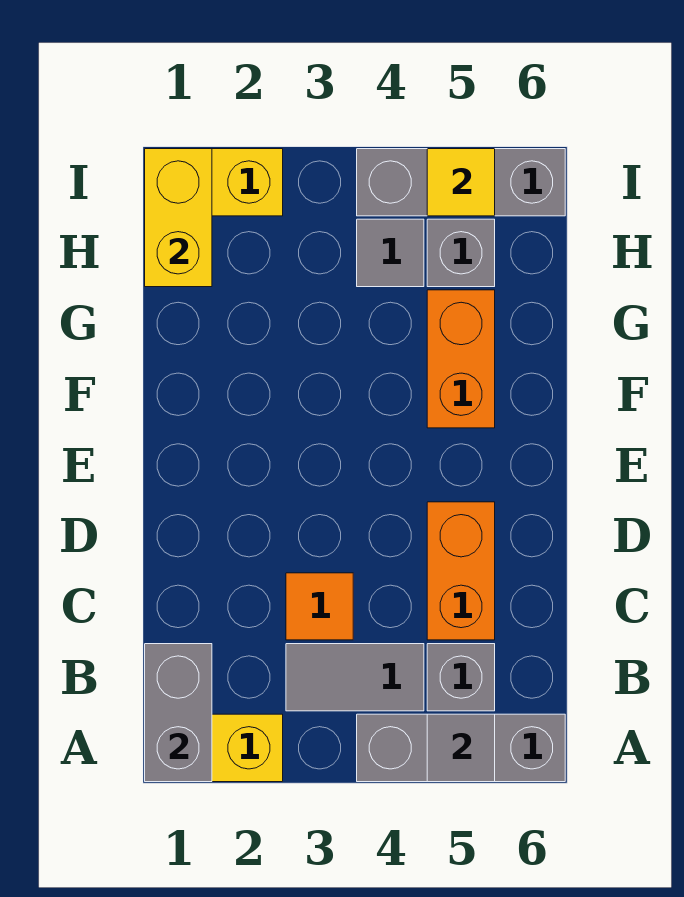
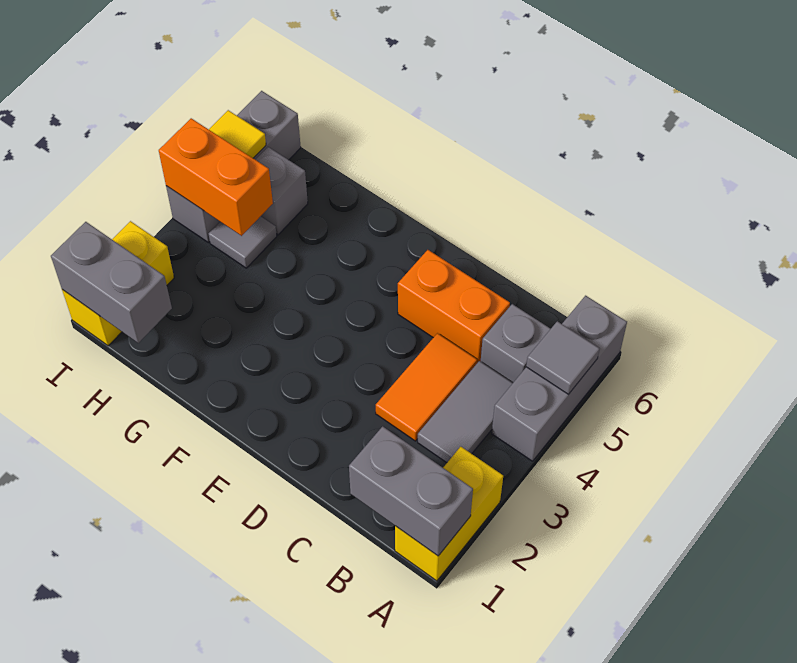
orange tile C3 level 1 -> orange tile C3:C4 level 1
orange brick F5:G5 level 1 -> orange brick H4:I4 level 2
yellow brick H1:I1 level 2 -> grey brick H1:I1 level 2

